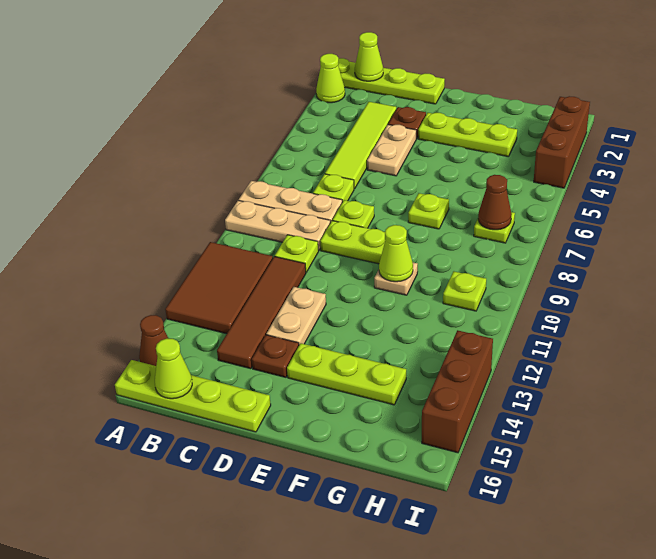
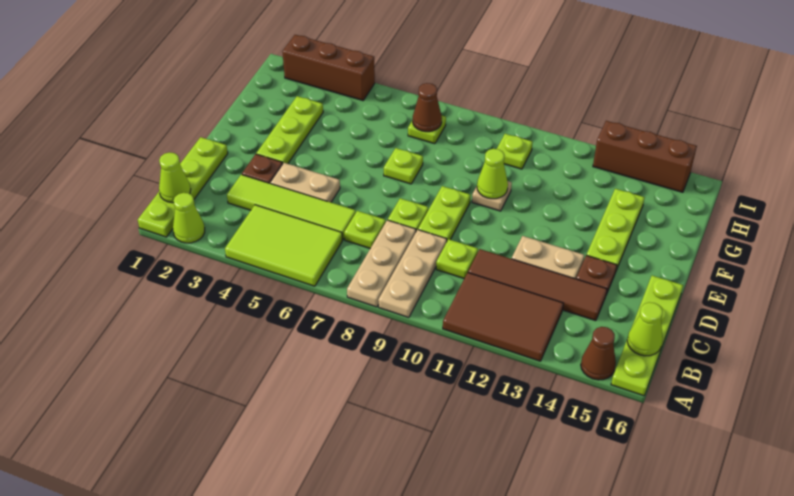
none -> lime tile A4:B6 level 1

